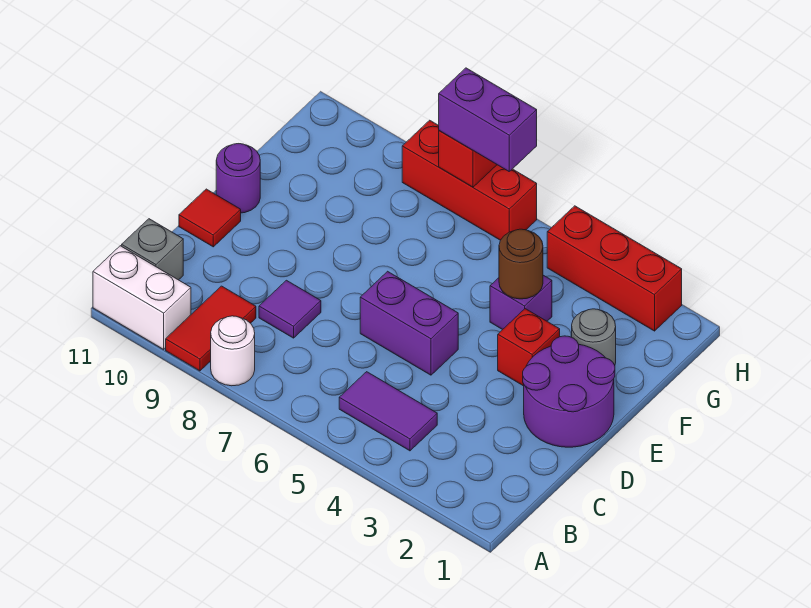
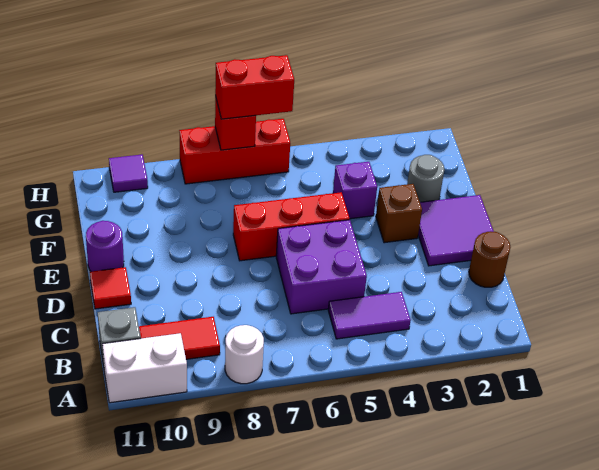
red tile A9:B9 level 1 -> red tile B9:B10 level 1
purple tile C8 level 1 -> purple tile H10 level 1
purple round brick D1:E2 level 1 -> purple tile D1:E2 level 1
purple brick D5:D6 level 1 -> purple brick C5:D6 level 1
red brick E3 level 1 -> brown brick E3 level 1
brown round brick F4 level 2 -> brown round brick C1 level 1
red brick H2:H4 level 1 -> red brick E5:E7 level 1
purple brick H6:H7 level 3 -> red brick H6:H7 level 3

